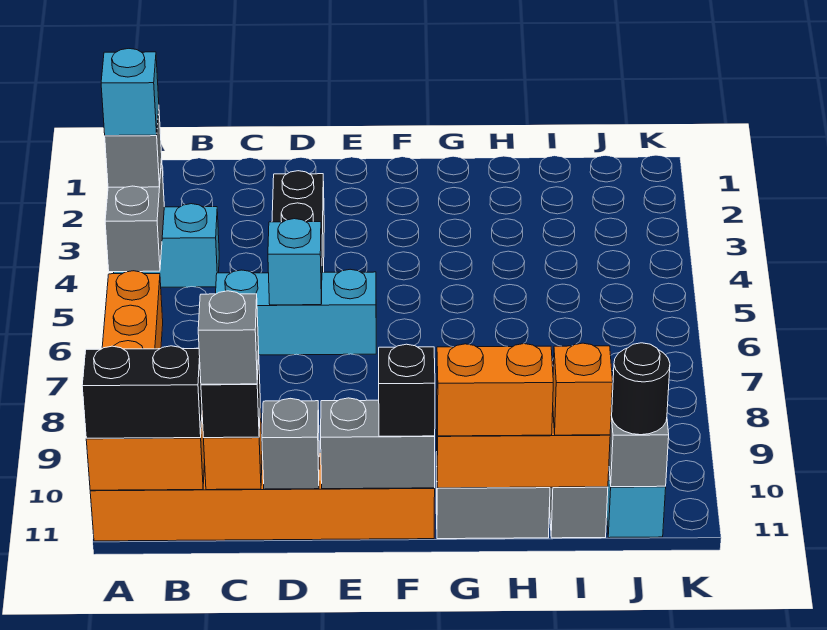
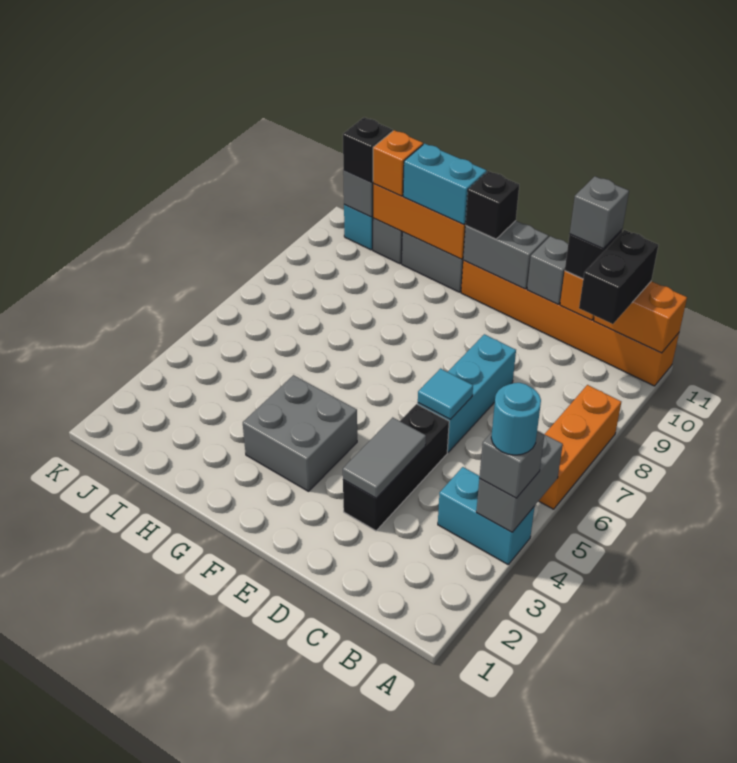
cyan brick A4 level 4 -> cyan round brick A4 level 4
black brick A11:B11 level 3 -> black brick B10:B11 level 3
cyan brick C6:E6 level 1 -> cyan brick D6:D8 level 1
none -> grey tile D3:D4 level 2
cyan brick D6 level 2 -> cyan tile D6 level 2
none -> grey brick F3:G4 level 1
orange brick G11:H11 level 3 -> cyan brick G11:H11 level 3
black round brick J11 level 3 -> black brick J11 level 3

